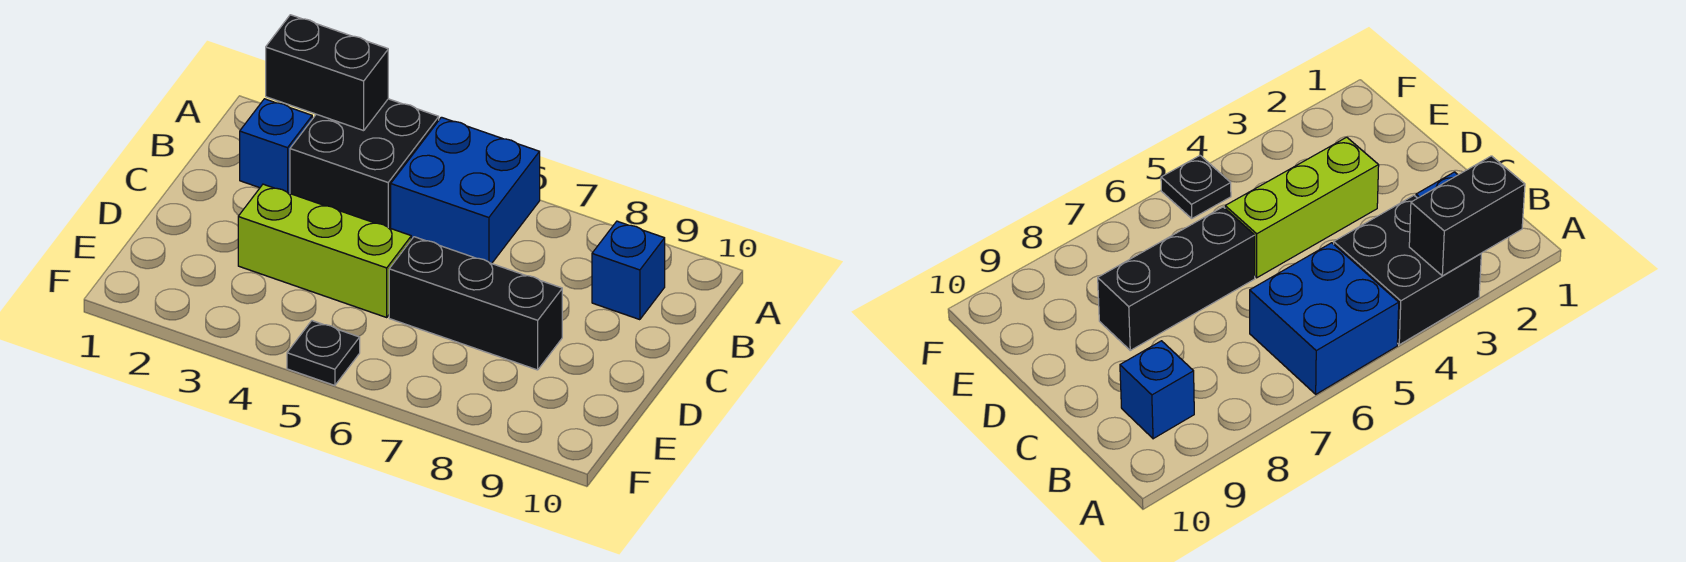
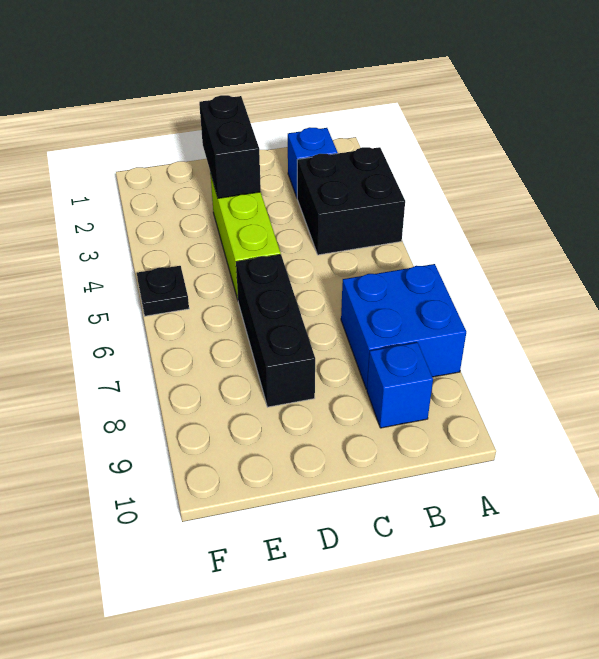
black brick A2:A3 level 2 -> black brick D2:D3 level 2
blue brick A5:B6 level 1 -> blue brick A7:B8 level 1

